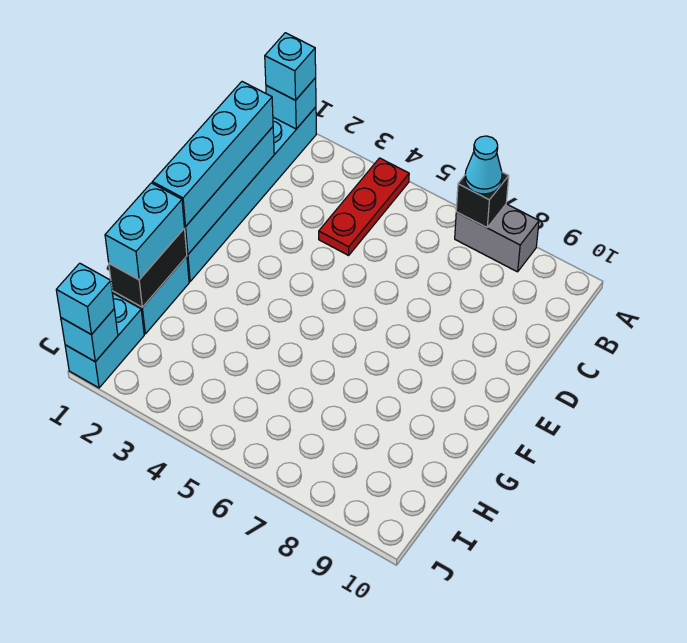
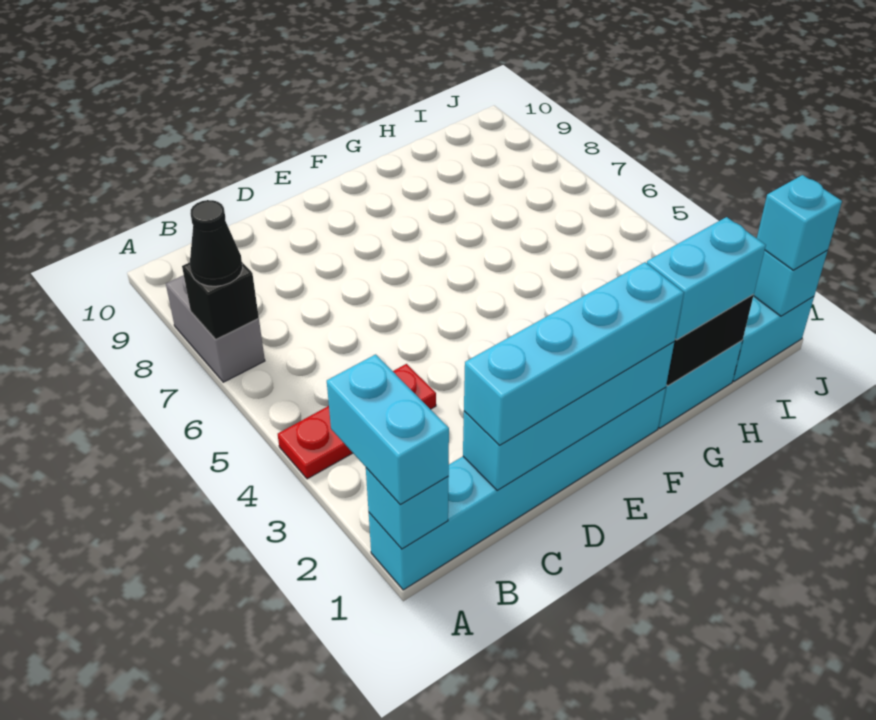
cyan brick A1 level 3 -> cyan brick A1:A2 level 3
cyan cone A7 level 3 -> black cone A7 level 3

